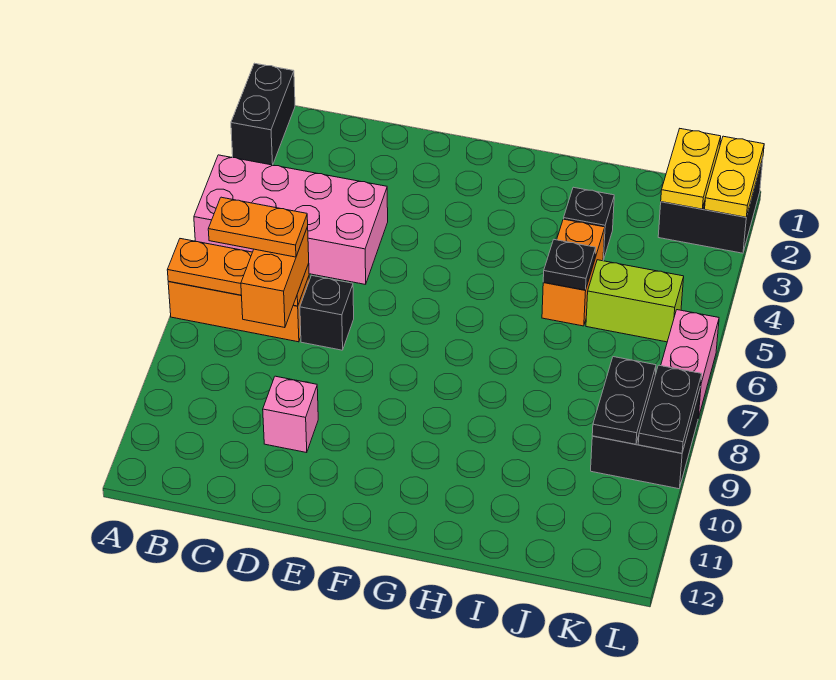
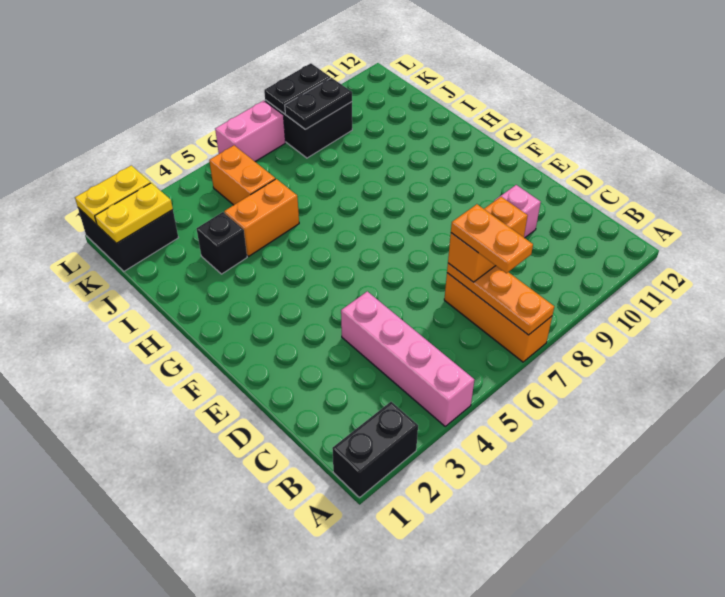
pink brick A4:D5 level 1 -> pink brick A4:D4 level 1
black brick D7 level 1 -> none
black plate I5 level 2 -> none
lime brick J5:K5 level 1 -> orange brick J5:K5 level 1

